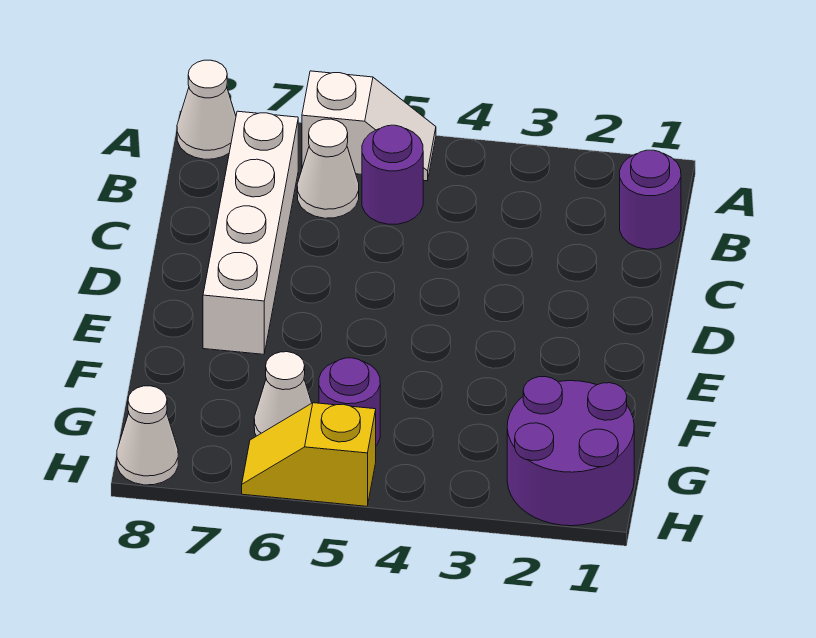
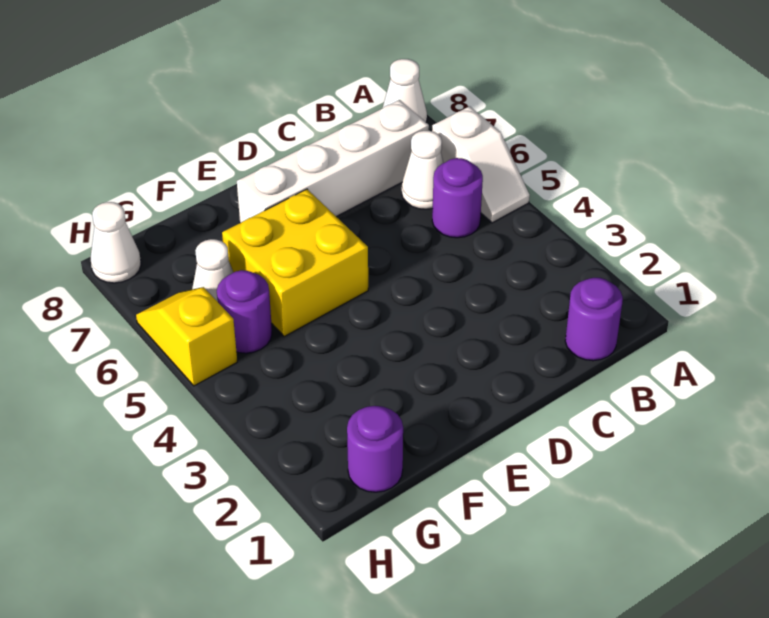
none -> yellow brick E5:F6 level 1
purple round brick G1:H2 level 1 -> purple round brick G1 level 1

